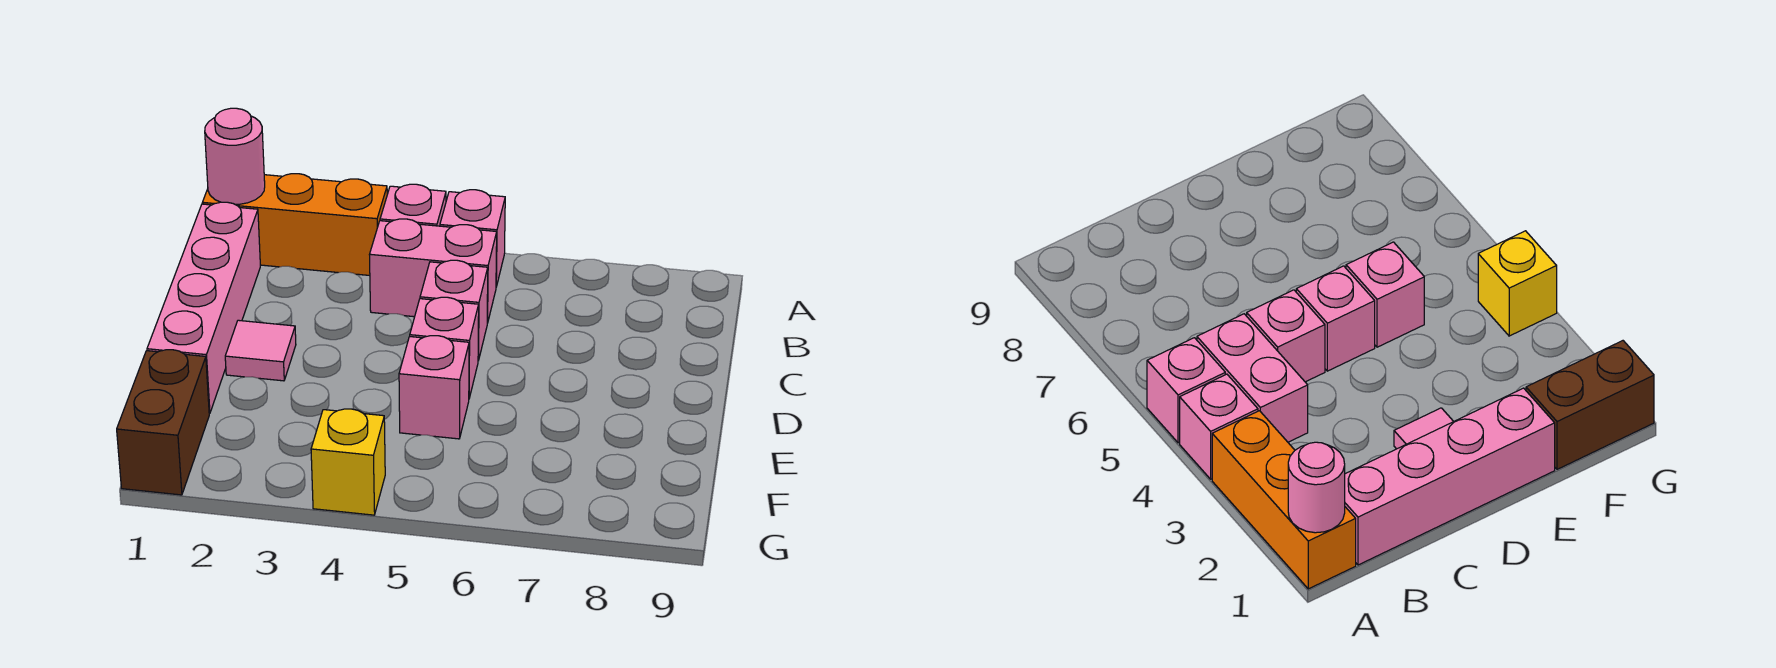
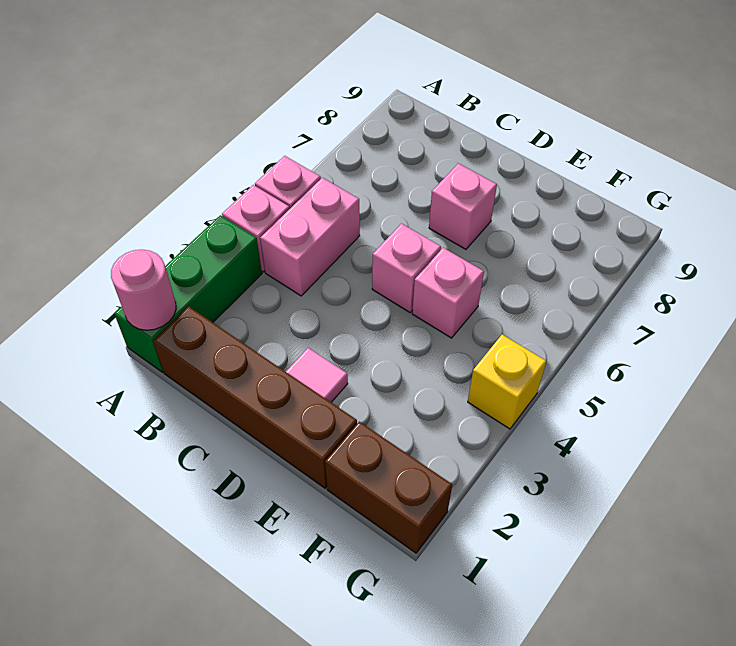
orange brick A1:A3 level 1 -> green brick A1:A3 level 1
pink brick B1:E1 level 1 -> brown brick B1:E1 level 1
pink brick C5 level 1 -> pink brick D7 level 1

